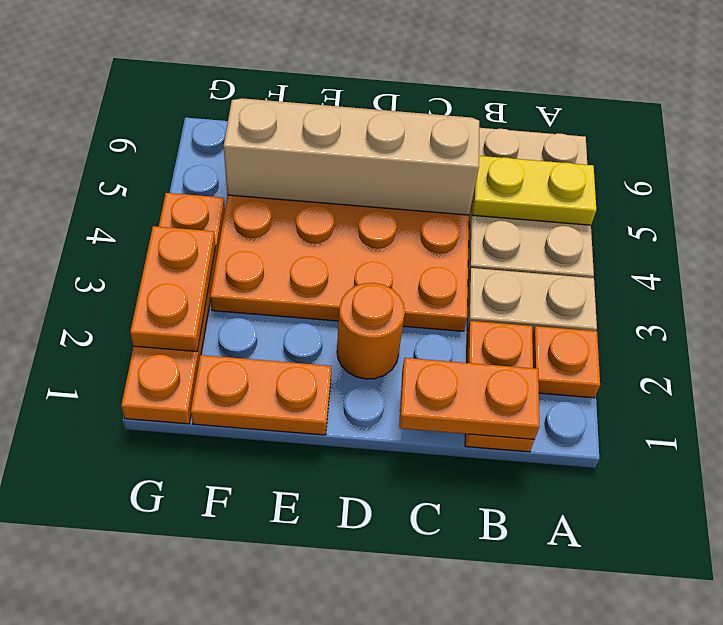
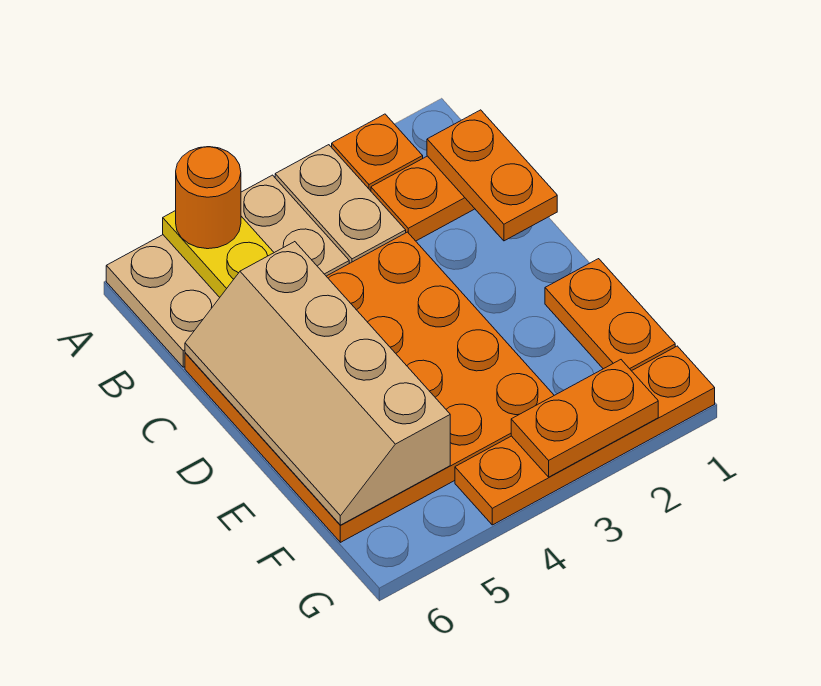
orange round brick D2 level 1 -> orange round brick A5 level 3

